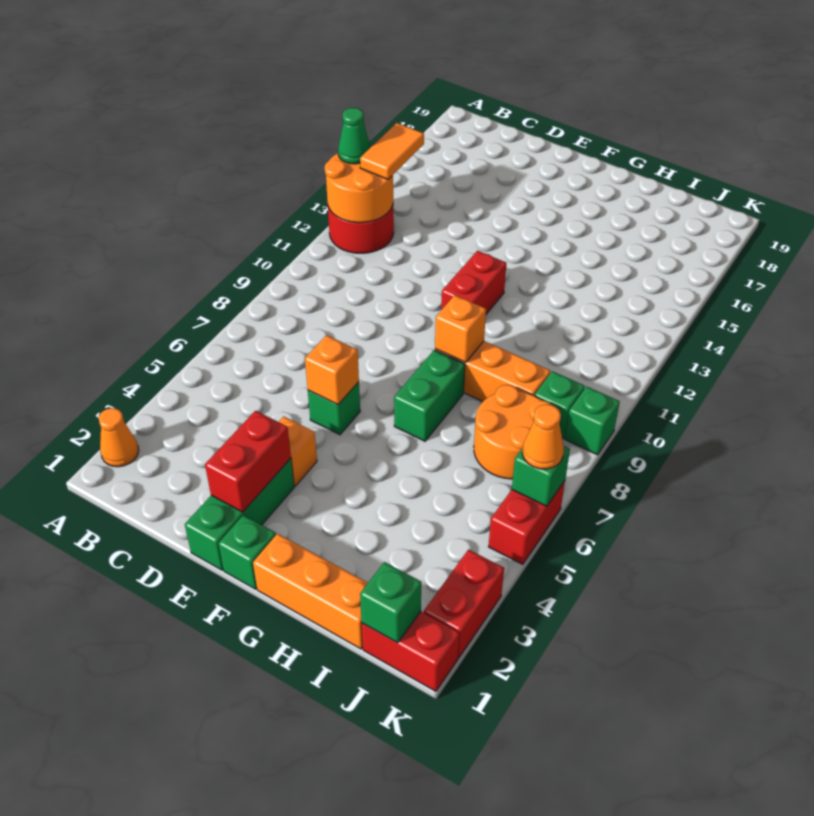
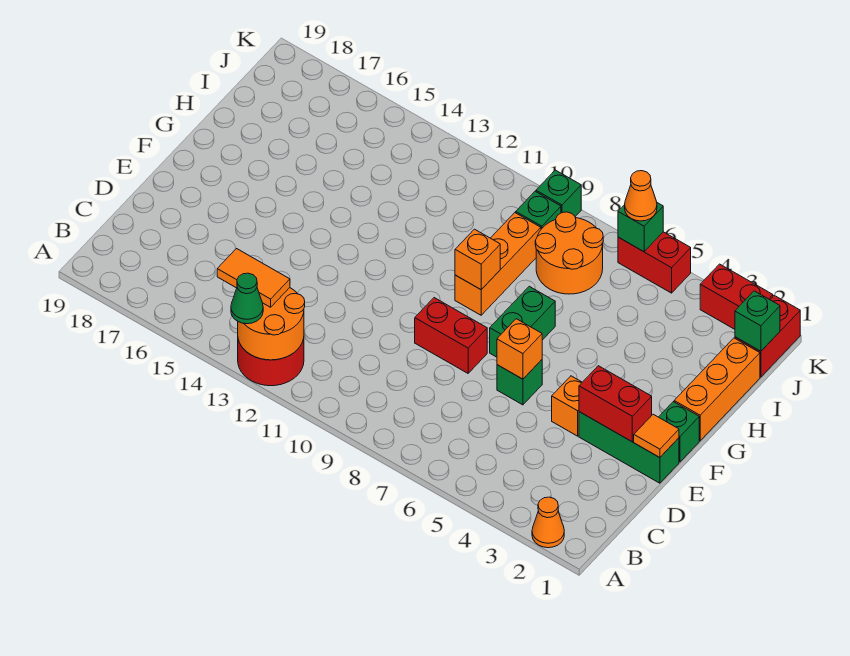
none -> orange tile E1 level 2
red brick F11:F12 level 1 -> red brick E8:E9 level 1
green brick G7:G8 level 1 -> green brick F7:G7 level 1

